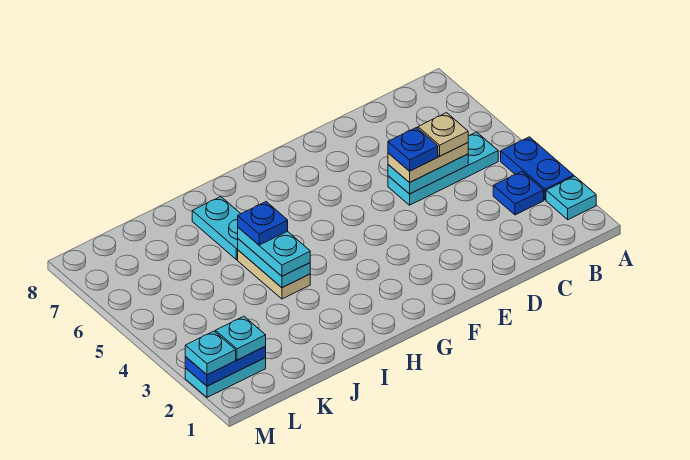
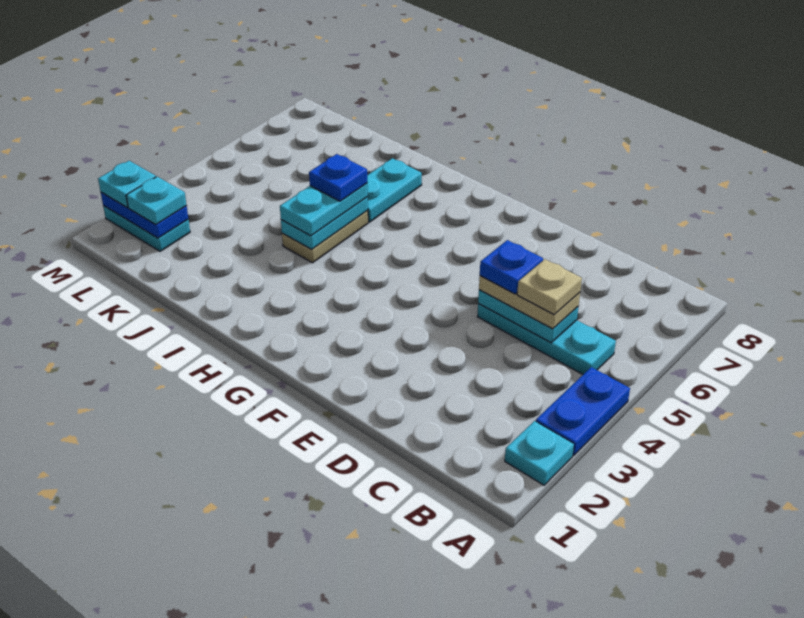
blue plate B3 level 1 -> none

